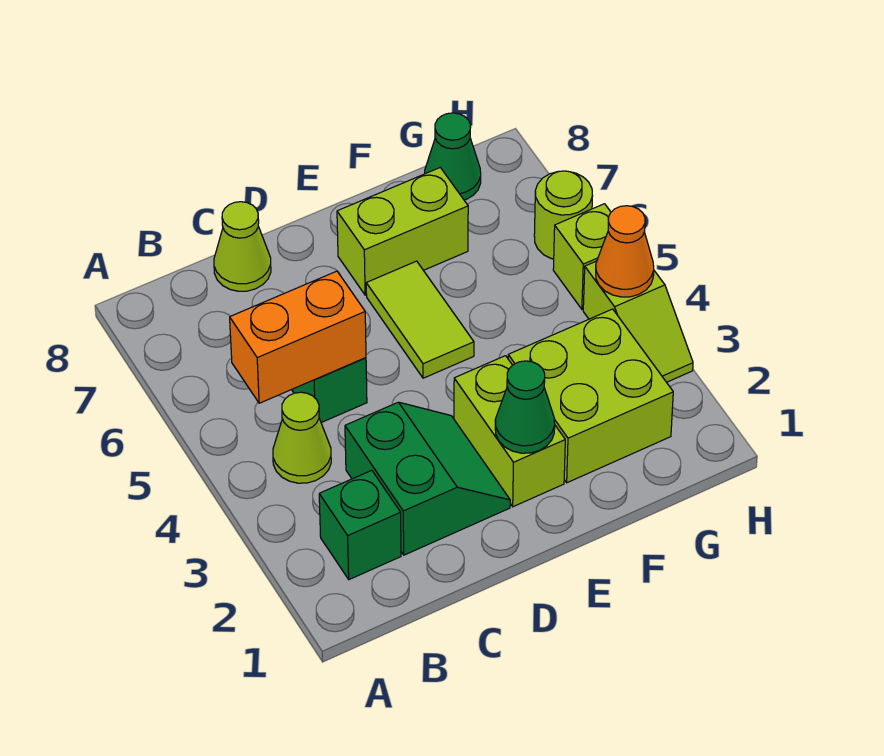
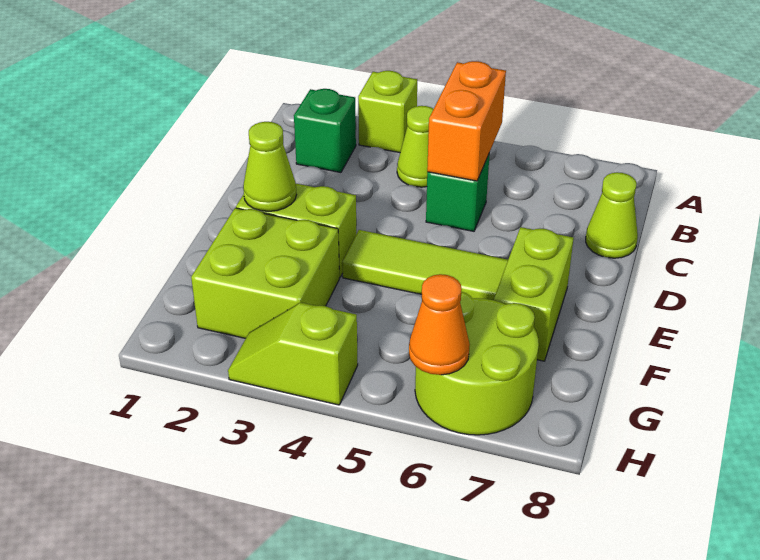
green slope C2:D3 level 1 top C -> none
green cone E2 level 2 -> lime cone E2 level 2
lime tile E5:E6 level 1 -> lime tile E4:E6 level 1
green cone G8 level 1 -> none
orange cone H4 level 2 -> orange cone H6 level 2
lime brick H5 level 1 -> lime brick A3 level 1
lime round brick H6 level 1 -> lime round brick G6:H7 level 1

